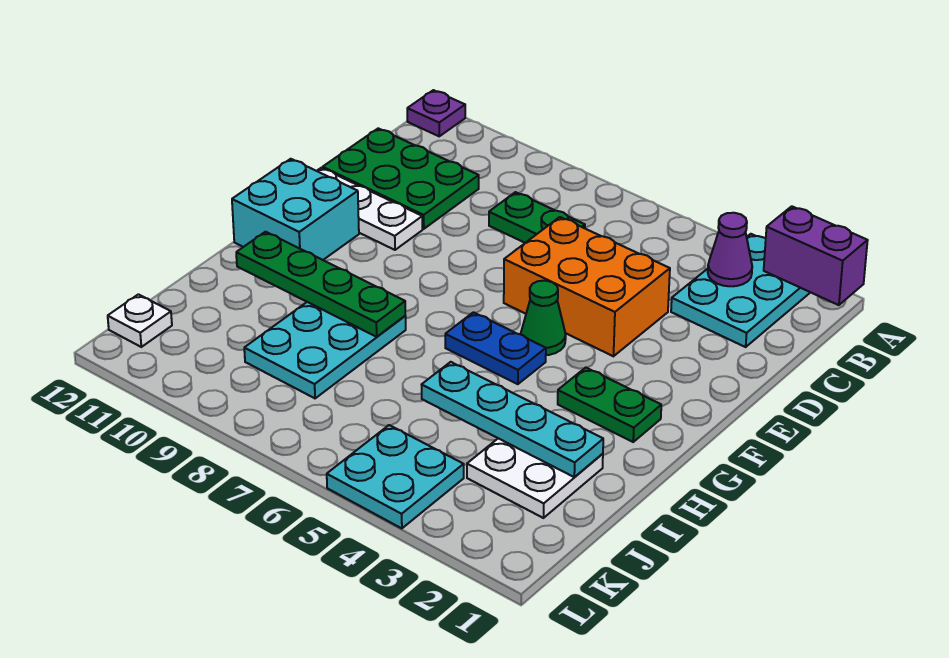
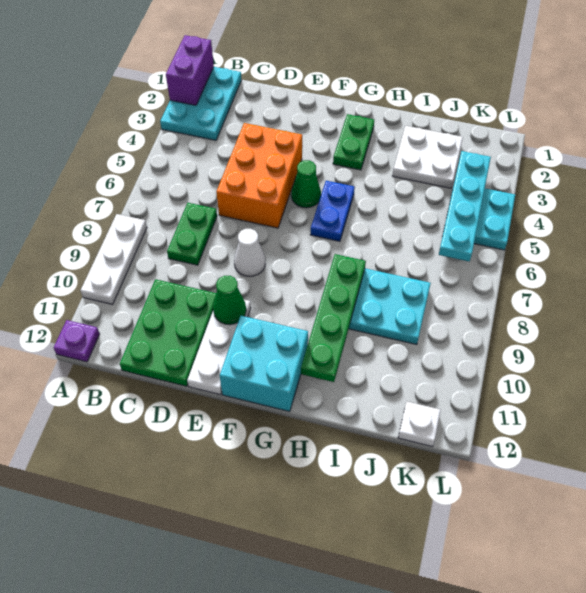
cyan plate A2:C3 level 1 -> cyan plate A1:B3 level 1
none -> white plate A8:A10 level 1
purple cone B3 level 2 -> none
none -> white cone E8 level 1
none -> green cone E10 level 2
cyan plate I2:I5 level 2 -> cyan plate K3:K6 level 2

